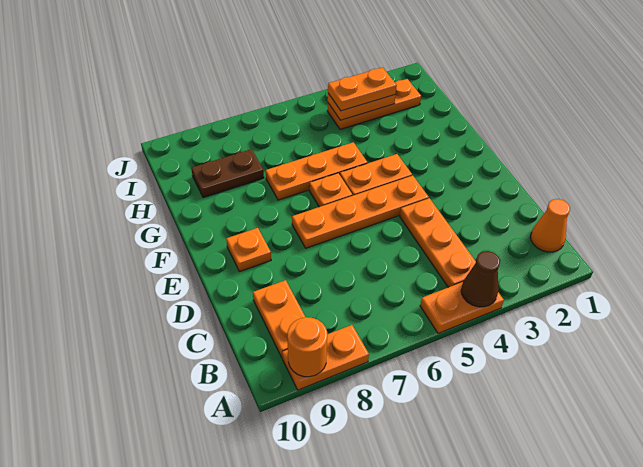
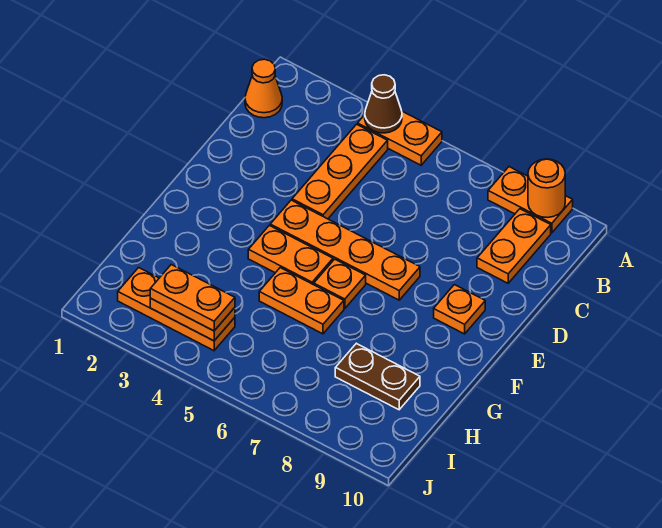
orange plate G5:G7 level 1 -> orange plate G5:G6 level 1

